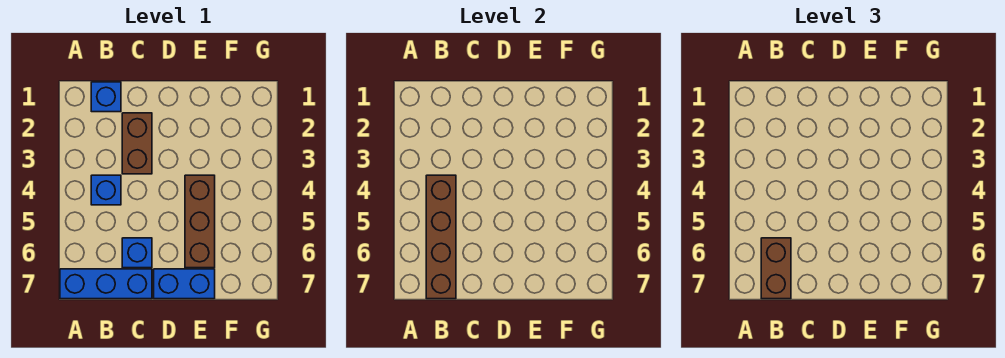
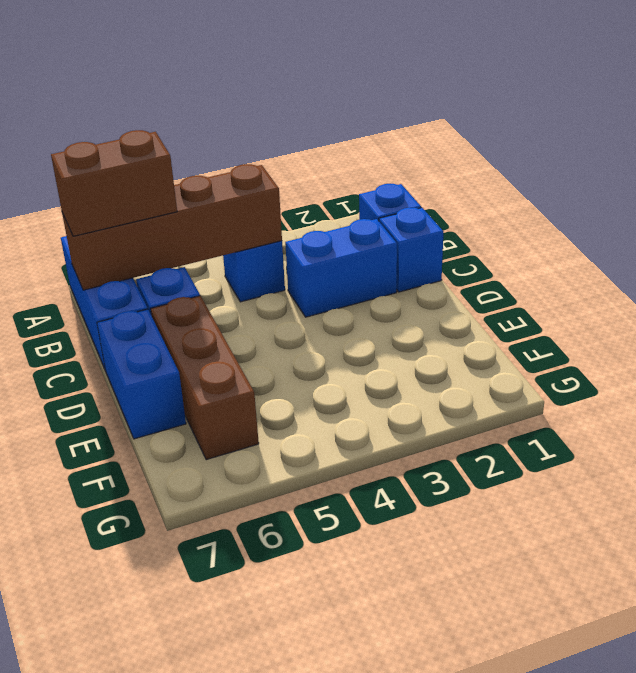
none -> blue brick C1 level 1
brown brick C2:C3 level 1 -> blue brick C2:C3 level 1
brown brick E4:E6 level 1 -> brown brick D6:F6 level 1

